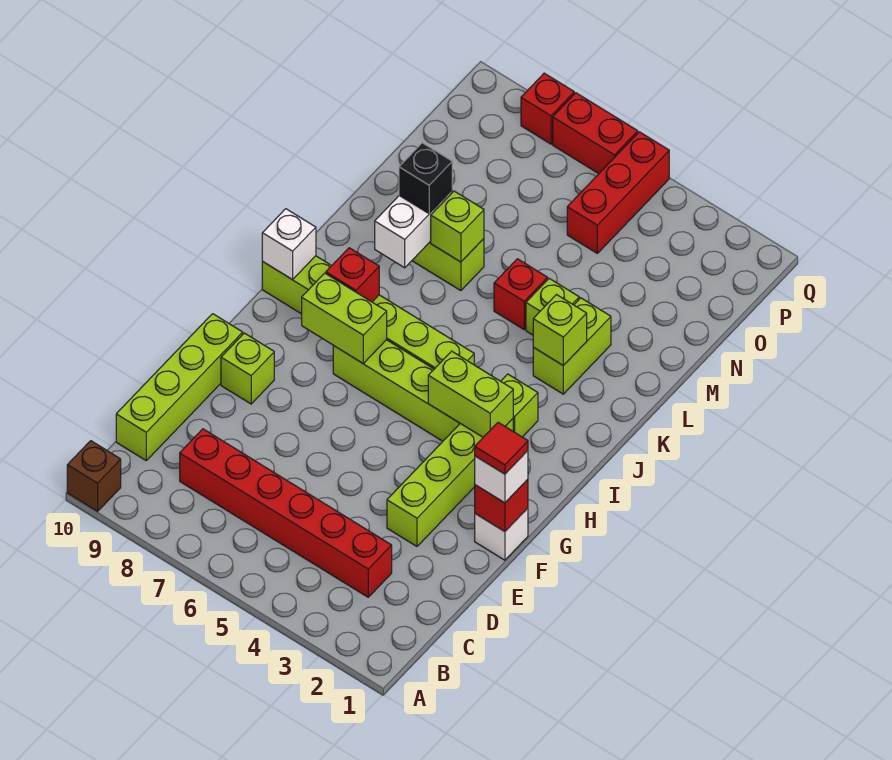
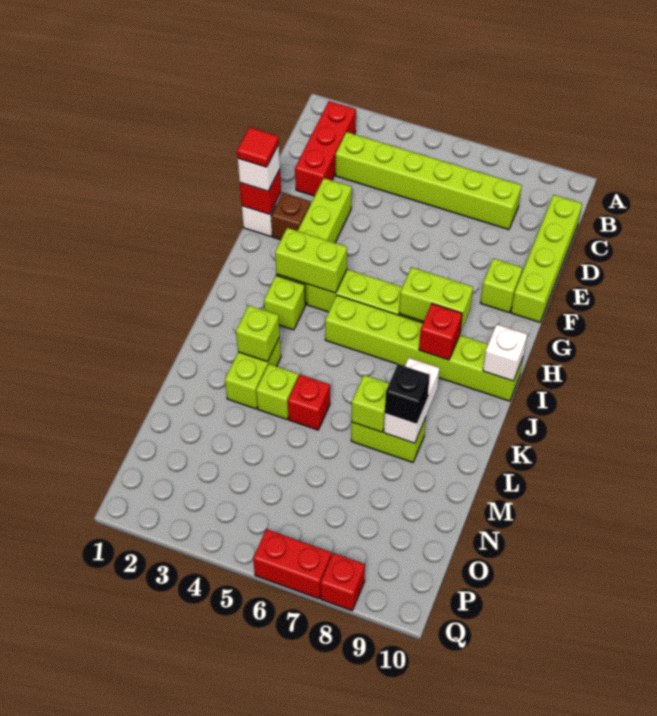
brown brick A10 level 1 -> brown brick F2 level 1
red brick C3:C8 level 1 -> lime brick C3:C8 level 1
red brick O5:Q5 level 1 -> red brick B2:D2 level 1

